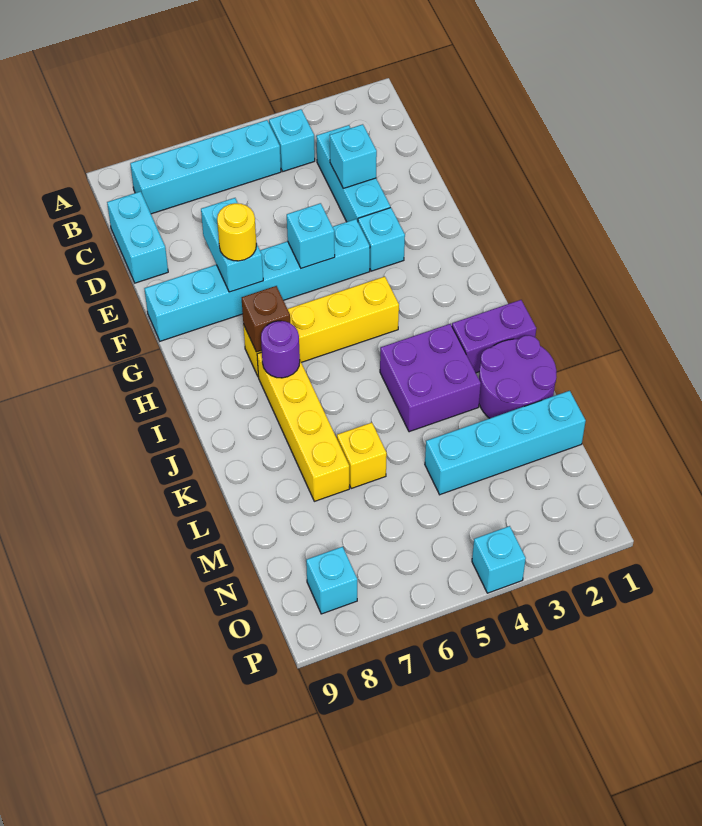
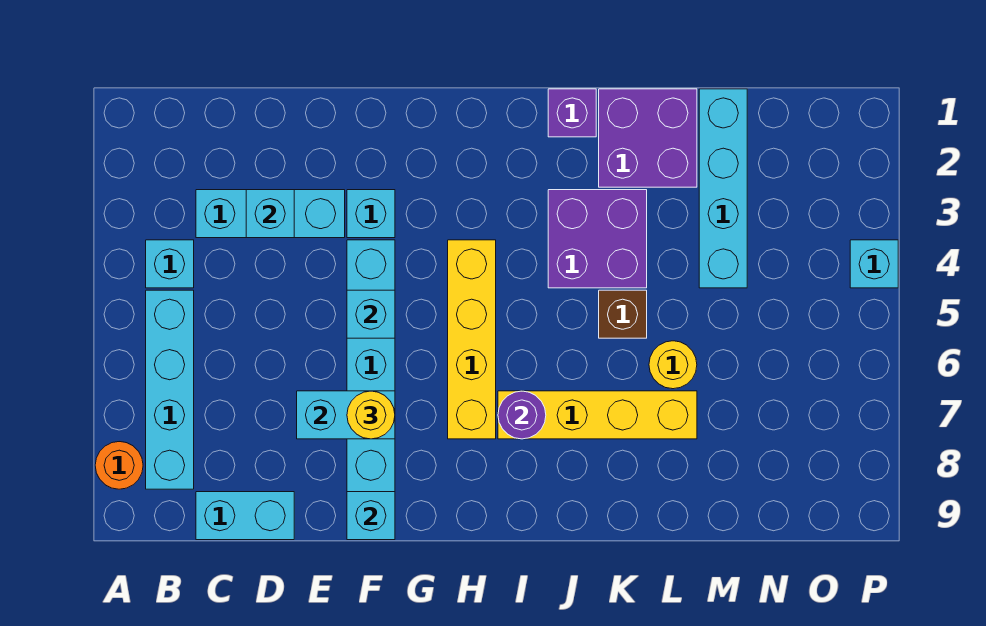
none -> orange round brick A8 level 1
brown brick H7 level 2 -> brown brick K5 level 1
purple brick J1:J2 level 1 -> purple brick J1 level 1
purple round brick K1:L2 level 1 -> purple brick K1:L2 level 1
yellow brick L6 level 1 -> yellow round brick L6 level 1
cyan brick O8 level 1 -> cyan brick F9 level 2

